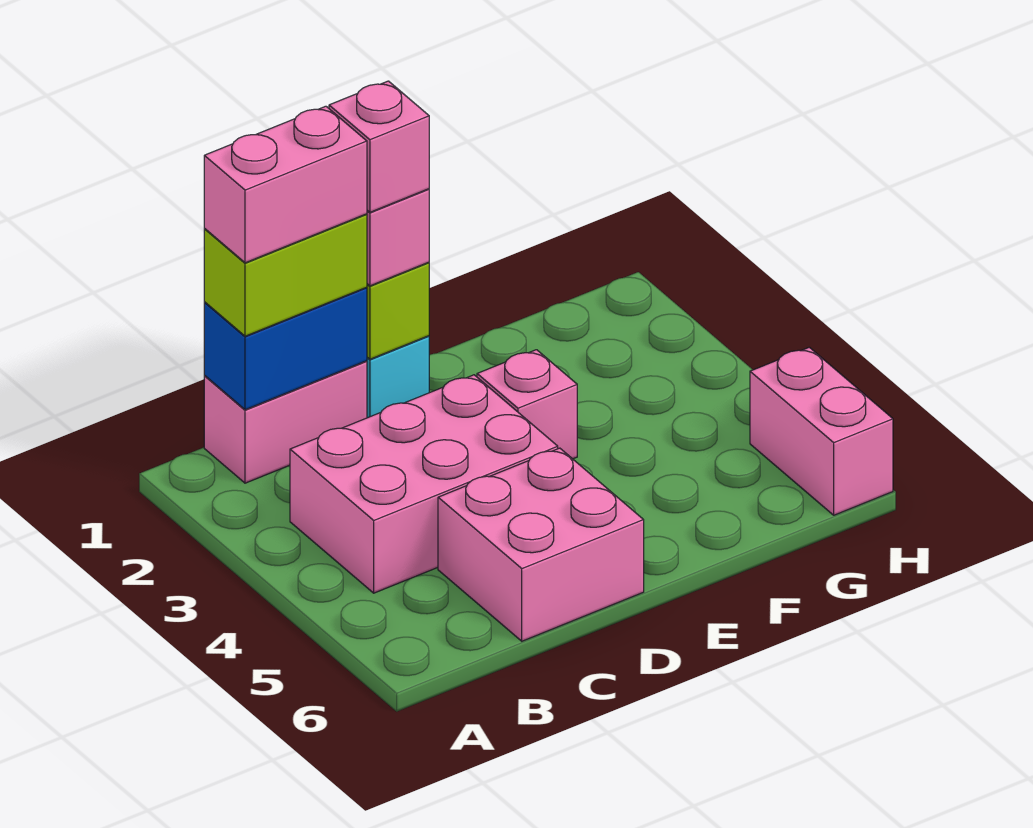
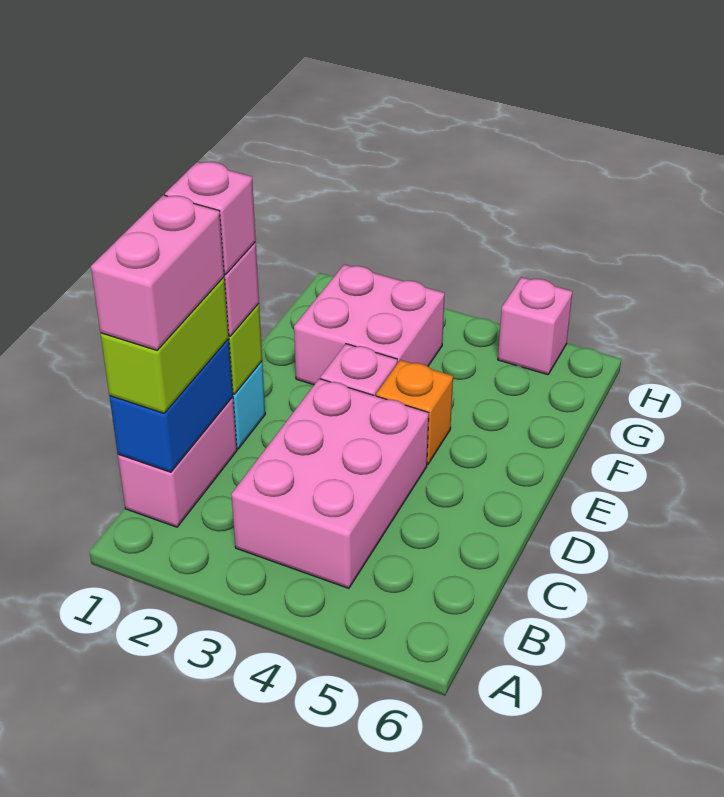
pink brick C5:D6 level 1 -> pink brick F2:G3 level 1
none -> orange brick E4 level 1
pink brick H5:H6 level 1 -> pink brick H5 level 1

